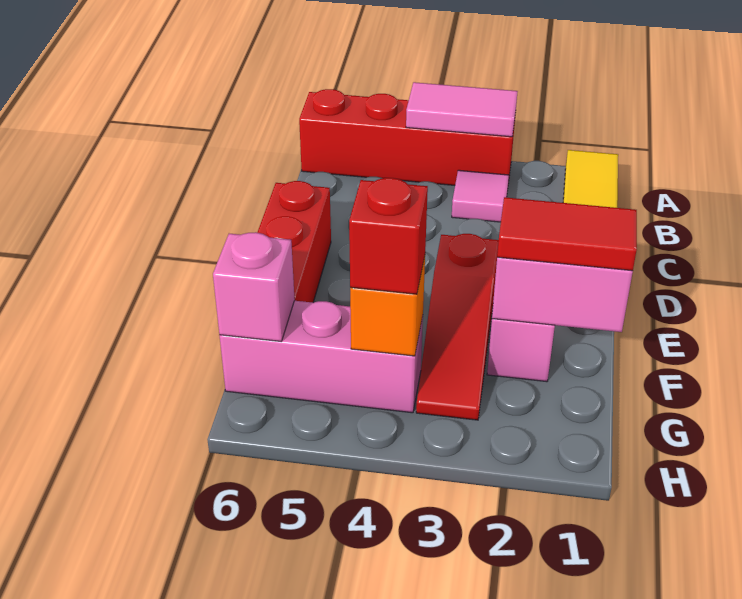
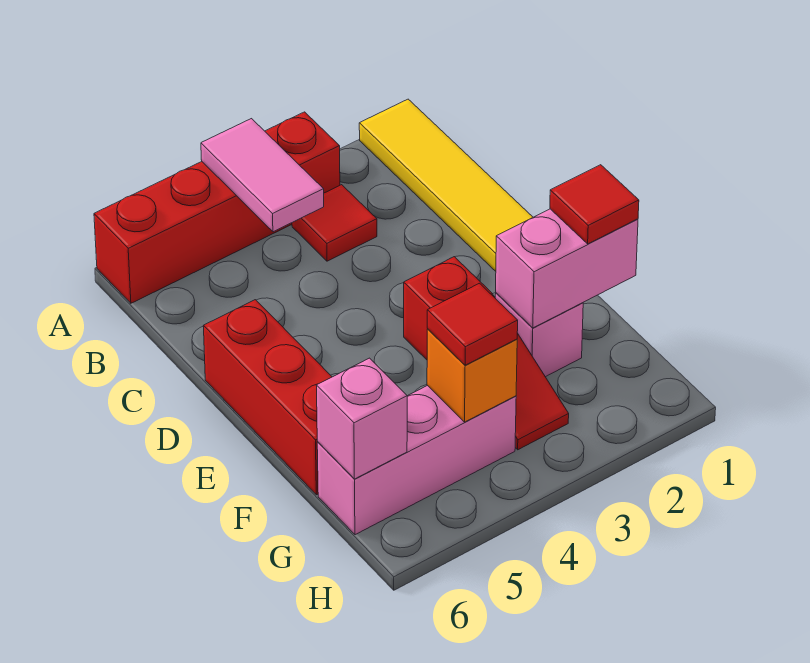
pink tile A3:A4 level 2 -> pink tile A4:B4 level 2
pink tile B3 level 1 -> red tile B3 level 1
red tile F1:F2 level 3 -> red tile F1 level 3
red brick G4 level 3 -> red tile G4 level 3

